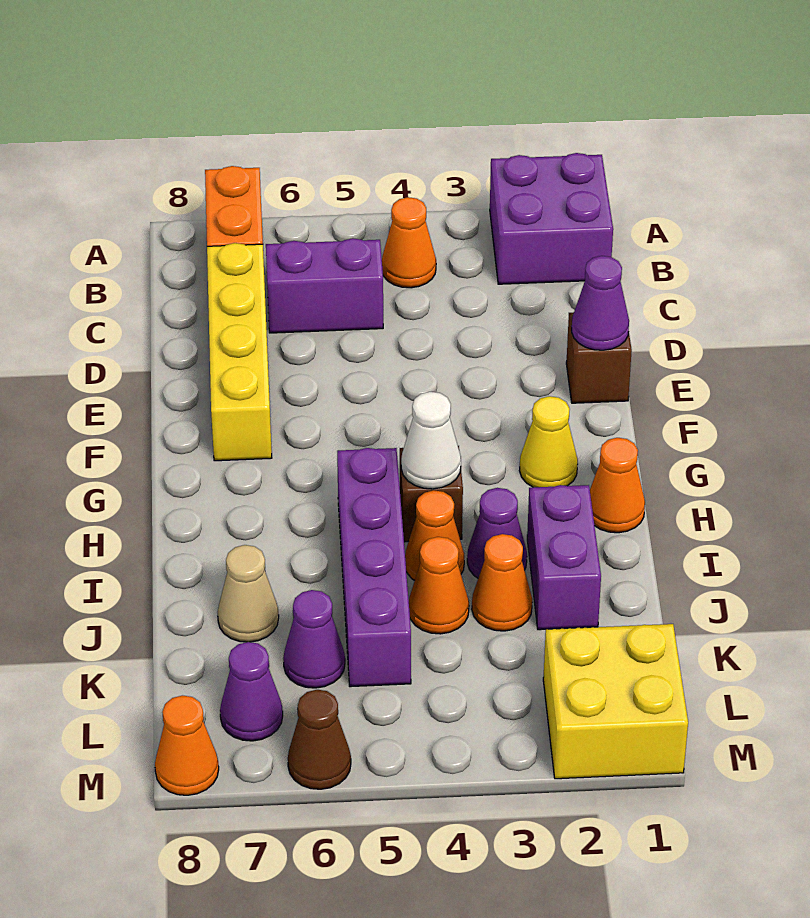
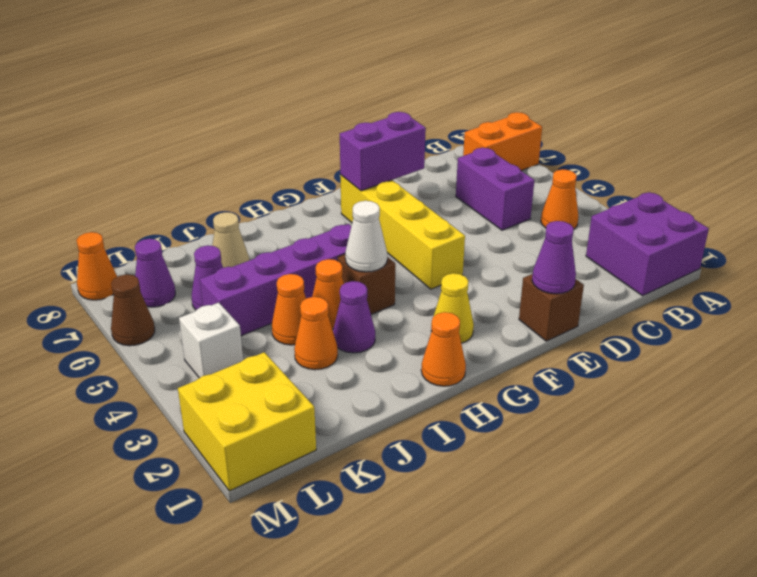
yellow brick C7:F7 level 1 -> yellow brick F4:F7 level 1
purple brick I2:J2 level 1 -> purple brick E7:F7 level 2
none -> white brick L4 level 1

